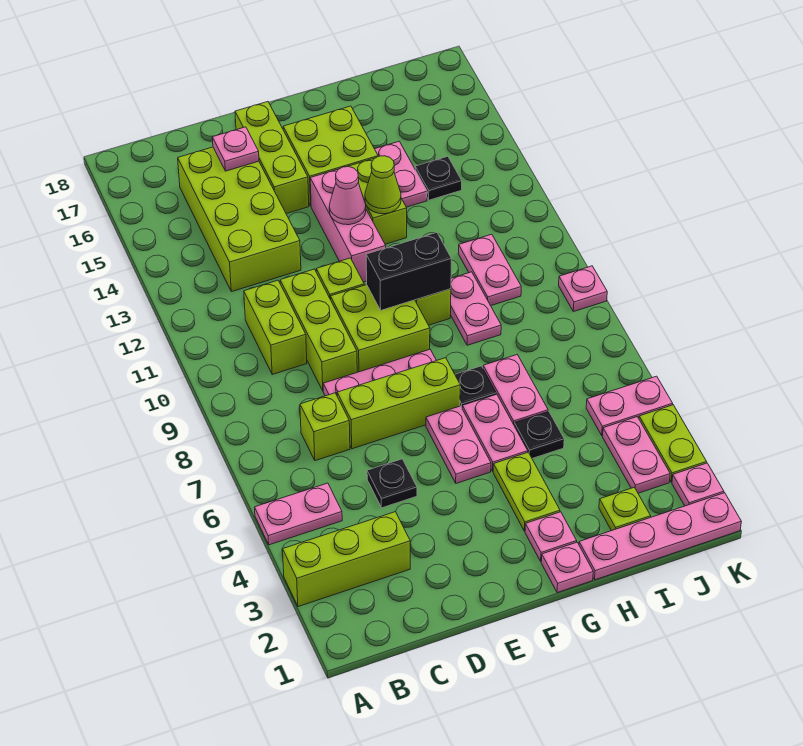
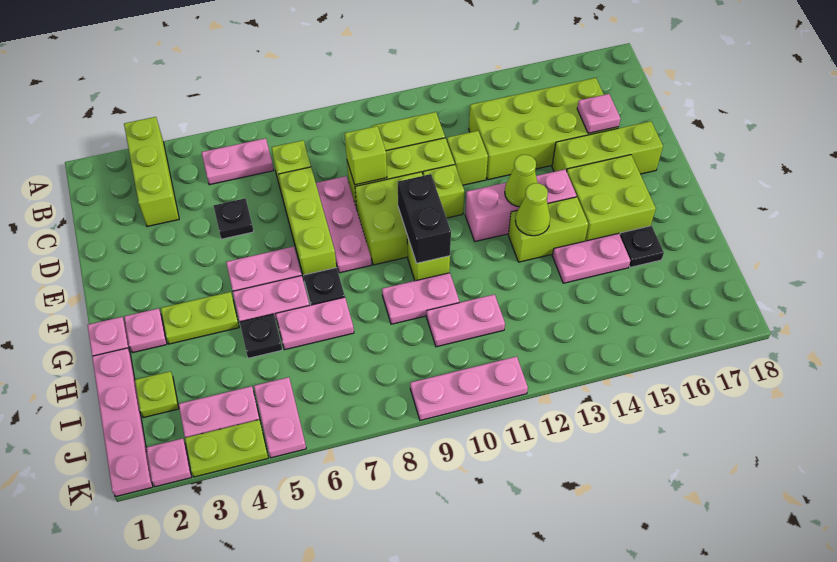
pink plate A5:B5 level 1 -> pink plate B5:B6 level 1
none -> lime brick D9 level 2
none -> lime brick D12 level 1
pink cone F13 level 2 -> lime cone F13 level 2
black plate I14 level 1 -> black plate H16 level 1
pink plate K9 level 1 -> pink plate K9:K11 level 1

